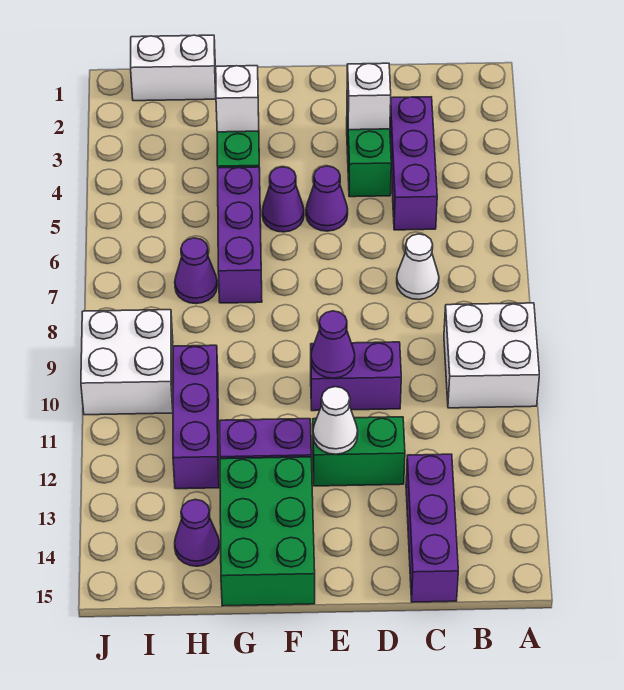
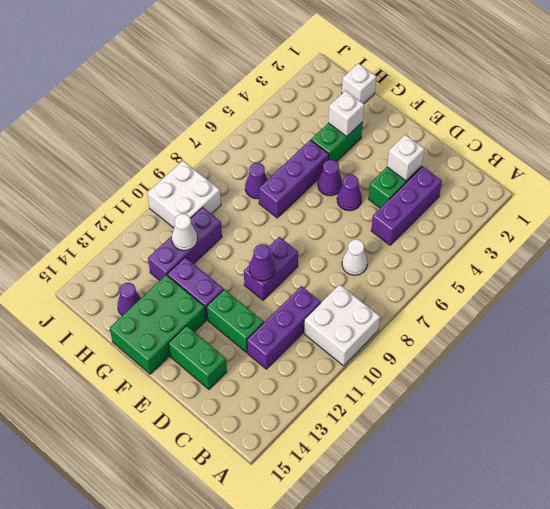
purple brick C13:C15 level 1 -> purple brick C10:C12 level 1
purple brick D10:E10 level 1 -> purple brick E9:E10 level 1
none -> green brick D14:E14 level 1
white cone E12 level 2 -> white cone H11 level 2
white brick H1:I1 level 1 -> white brick H1 level 1

